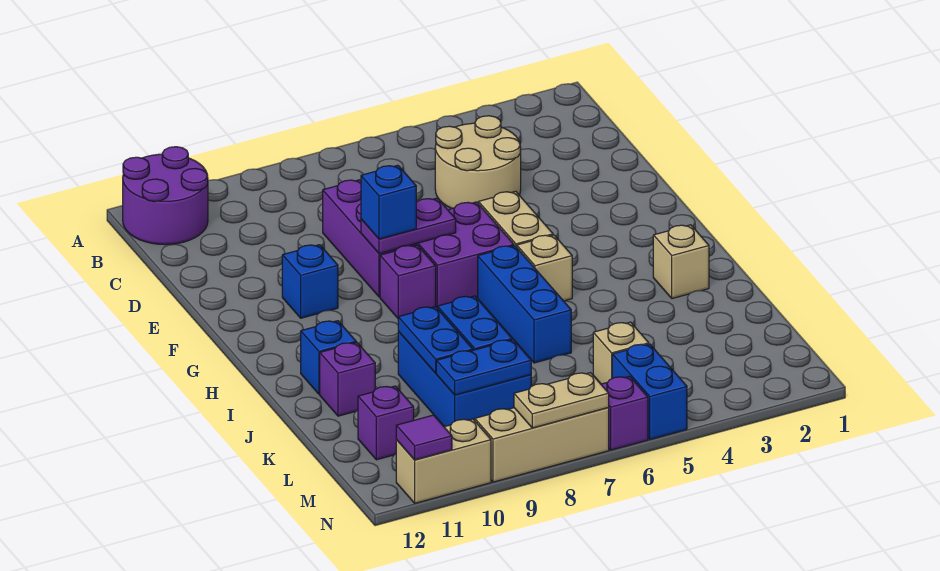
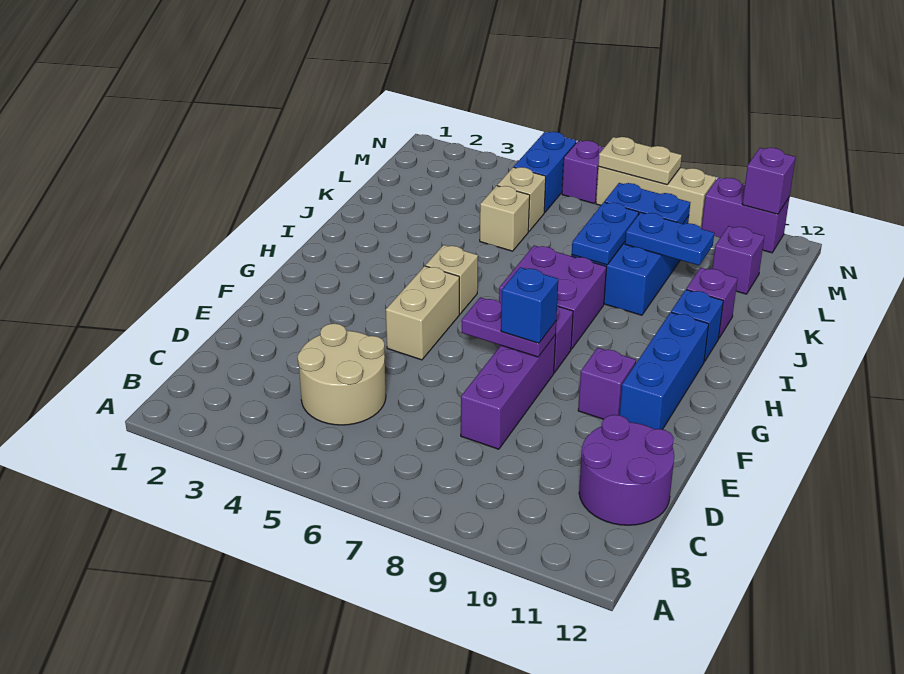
purple round brick A11:B12 level 1 -> purple round brick C11:D12 level 1
purple brick F6:G7 level 1 -> purple brick H7:I8 level 1
blue brick F10 level 1 -> purple brick F10 level 1
blue brick H6:J6 level 1 -> blue brick F11:H11 level 1
tan brick I2 level 1 -> tan brick K5 level 1
blue plate J9:K9 level 2 -> blue plate K9:K10 level 2
tan brick N10:N11 level 1 -> purple brick N10:N11 level 1
purple tile N11 level 2 -> purple brick N11 level 2

